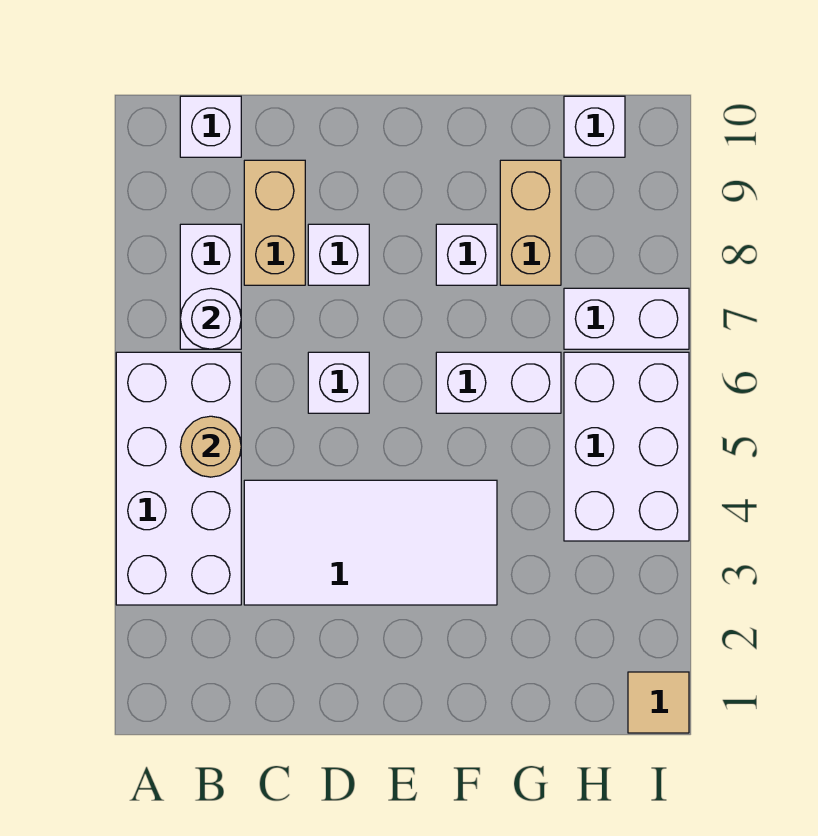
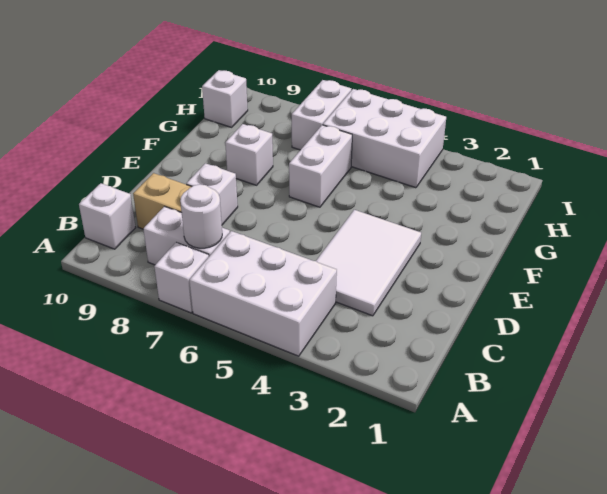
white brick A3:B6 level 1 -> white brick A4:B6 level 1
tan round brick B5 level 2 -> none
white tile C3:F4 level 1 -> white tile C3:E4 level 1
white brick D6 level 1 -> white brick A7 level 1
tan brick G8:G9 level 1 -> none
tan tile I1 level 1 -> none

